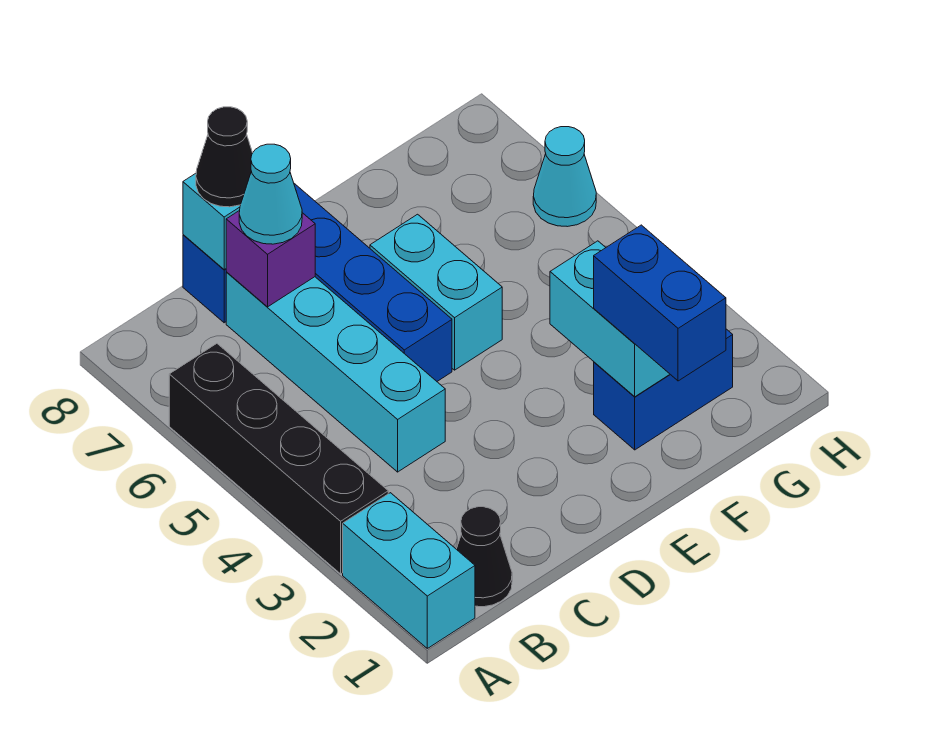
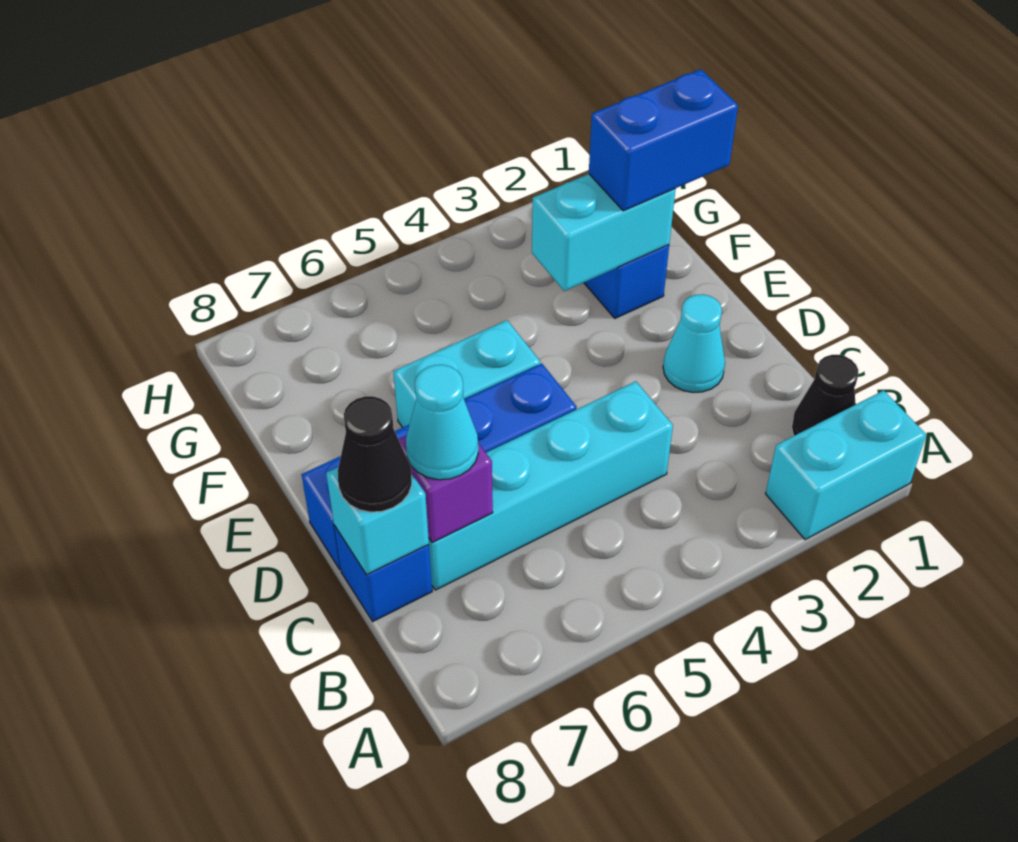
black brick A3:A6 level 1 -> none
cyan cone H6 level 1 -> cyan cone D2 level 1

